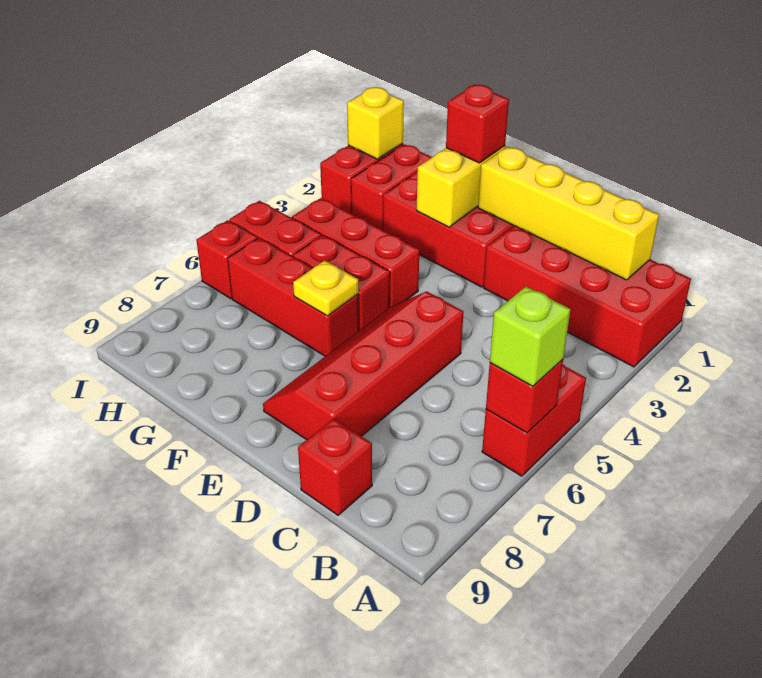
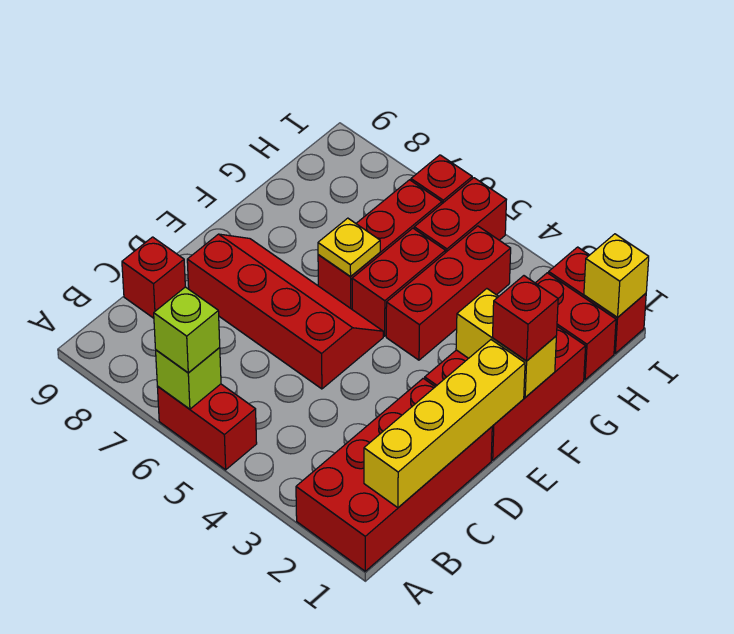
red brick A6 level 2 -> lime brick A6 level 2

